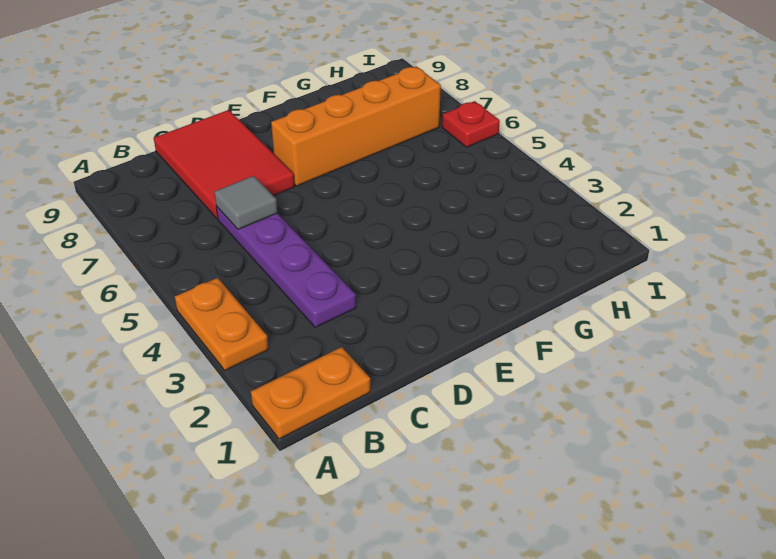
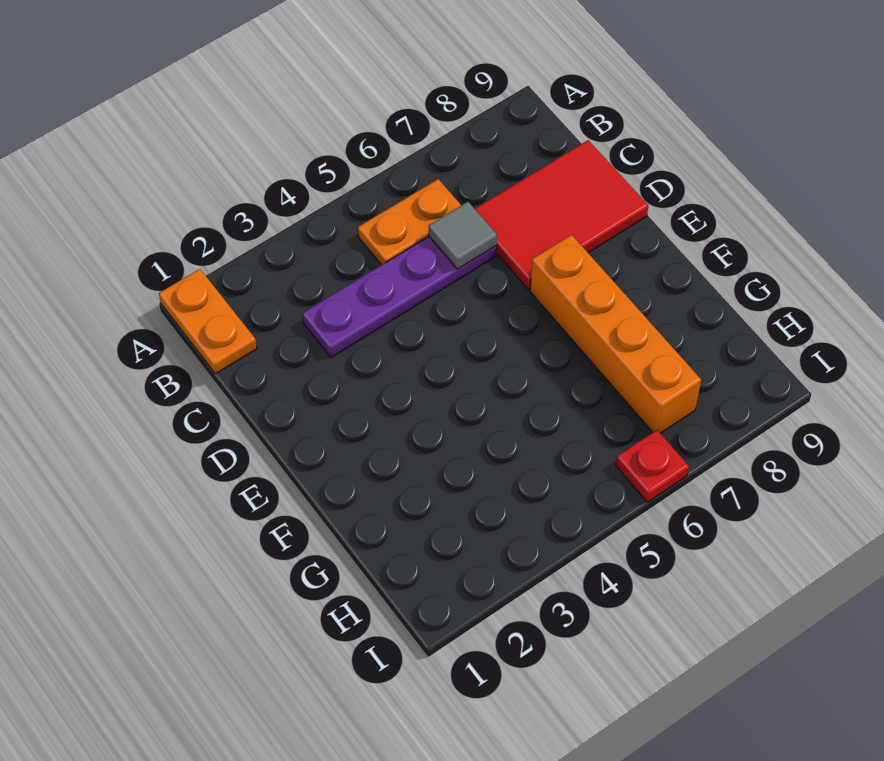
orange plate A3:A4 level 1 -> orange plate B5:B6 level 1

